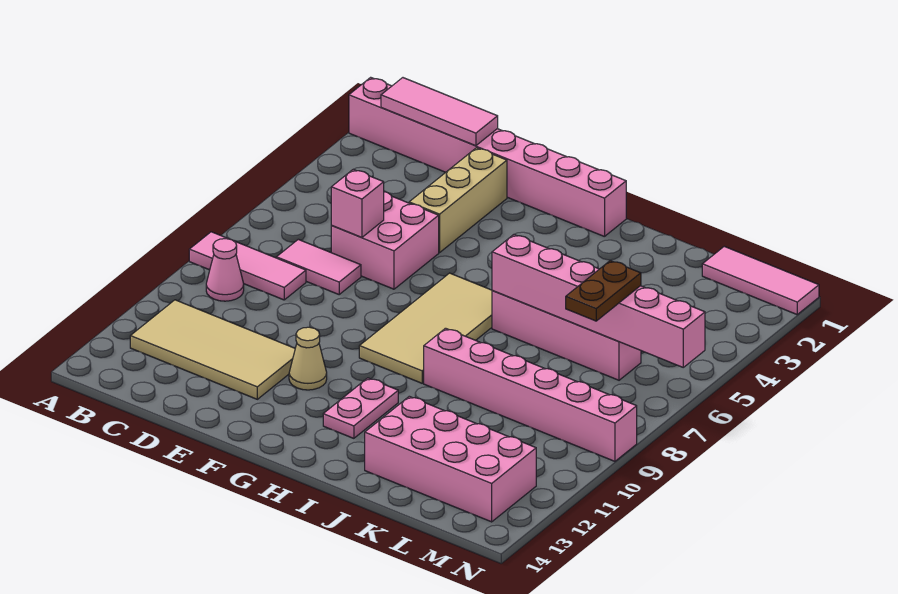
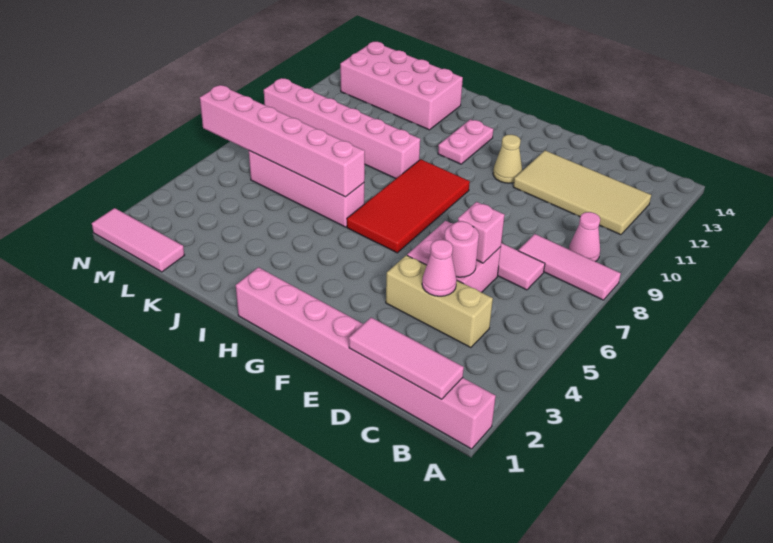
none -> pink cone D4 level 2
none -> pink round brick D5 level 2
tan brick E2:E4 level 1 -> tan brick C4:E4 level 1
tan tile G6:H9 level 1 -> red tile G6:H9 level 1
brown plate L6:L7 level 3 -> none

